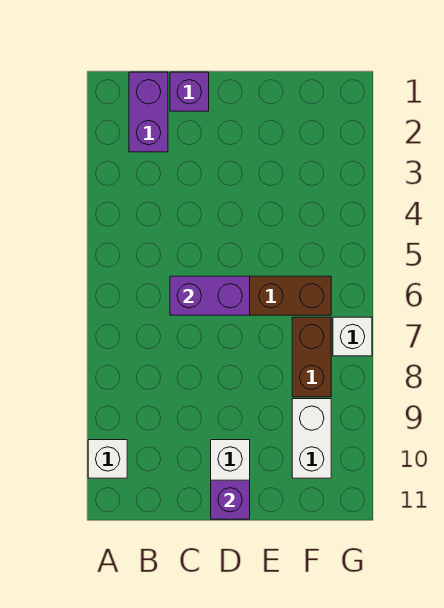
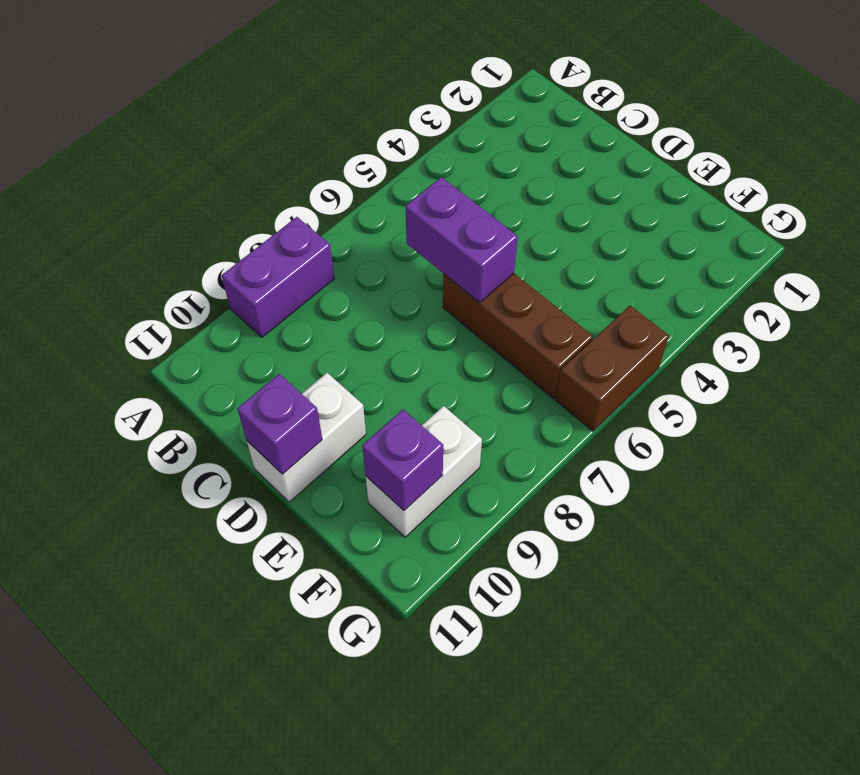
white brick A10 level 1 -> none
purple brick B1:B2 level 1 -> purple brick A8:A9 level 1
purple brick C1 level 1 -> purple brick F10 level 2
brown brick F7:F8 level 1 -> brown brick G5:G6 level 1
white brick G7 level 1 -> none

